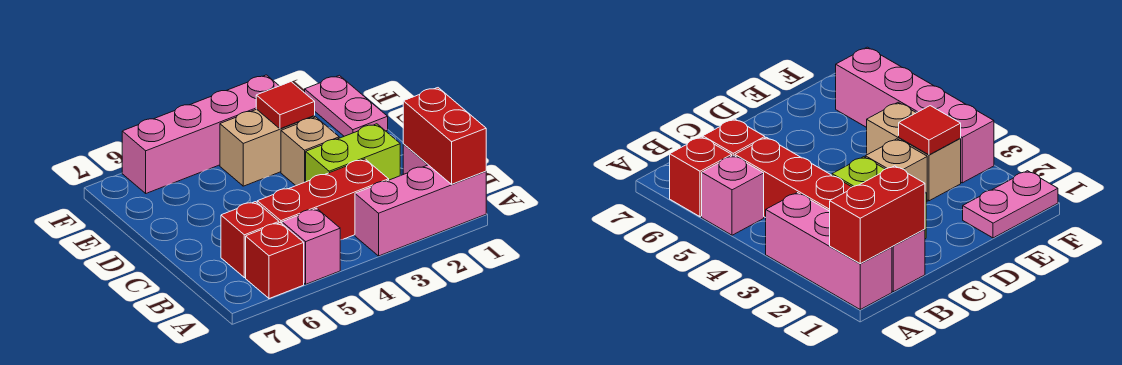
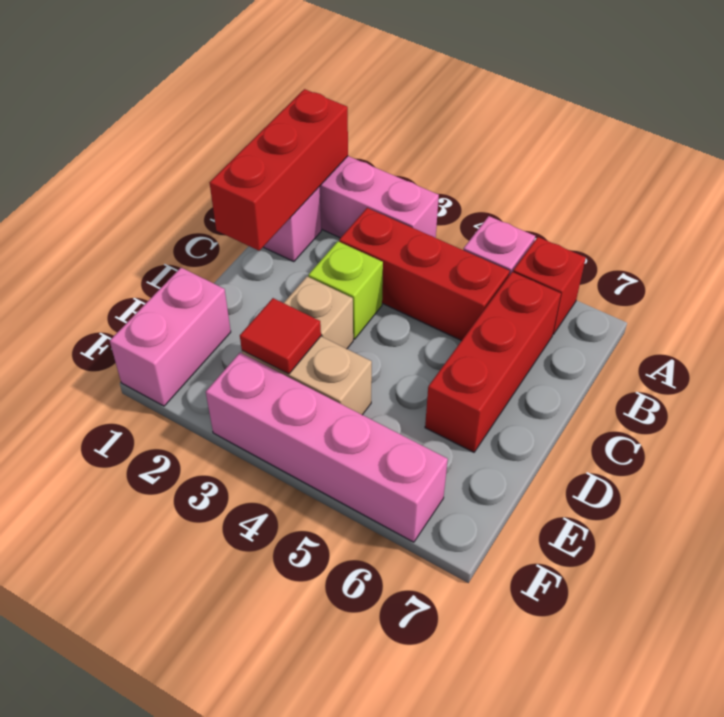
red brick A1:B1 level 2 -> red brick A1:C1 level 2
red brick B6 level 1 -> red brick B6:D6 level 1
lime brick C2:C3 level 1 -> lime brick C3 level 1
pink plate E1:F1 level 1 -> pink brick E1:F1 level 1

